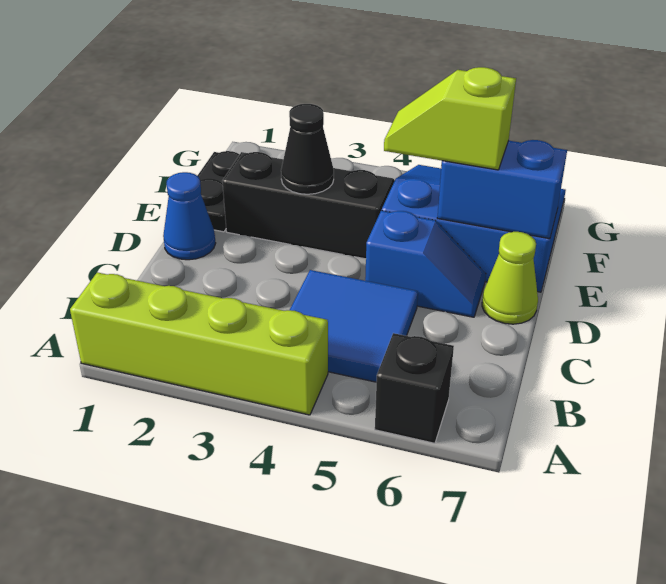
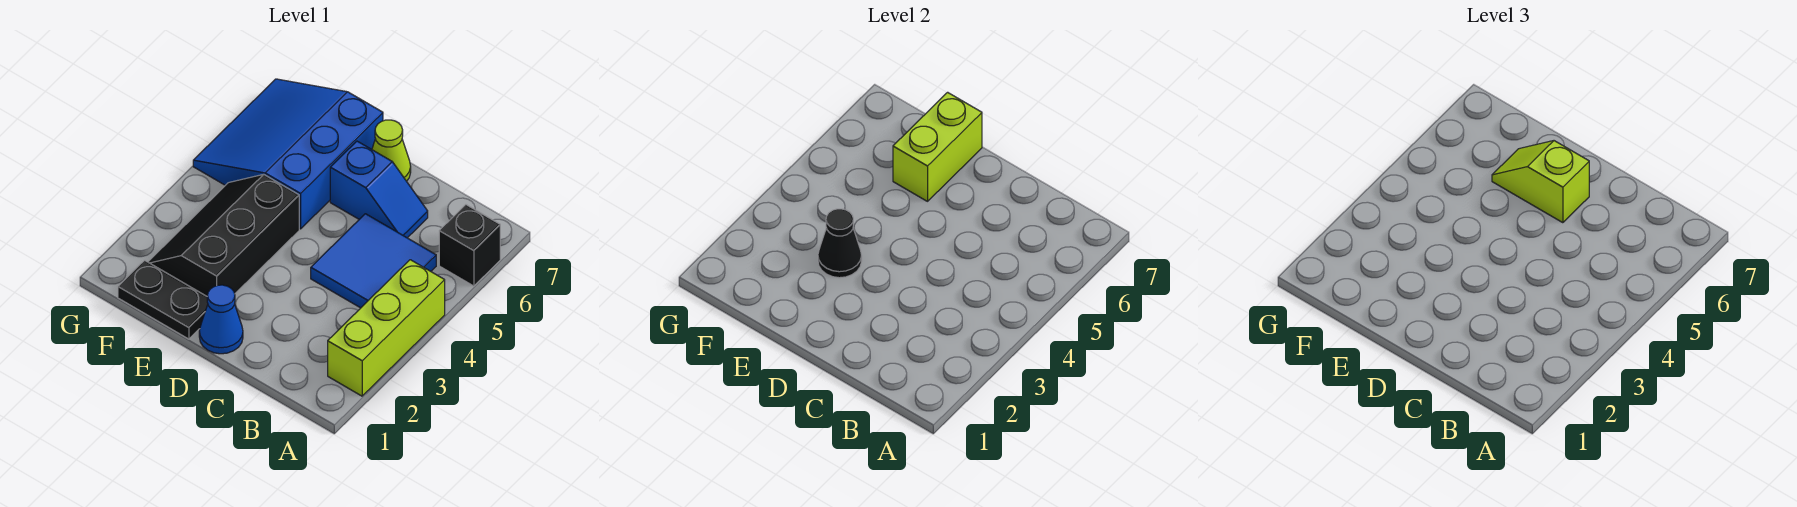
lime brick A1:A4 level 1 -> lime brick A2:A4 level 1
blue slope D5:D6 level 1 top 5 -> blue slope C6:D6 level 1 top D
lime slope E5:E6 level 3 top 6 -> lime slope D6:E6 level 3 top D
blue brick E6:E7 level 2 -> lime brick E6:E7 level 2

